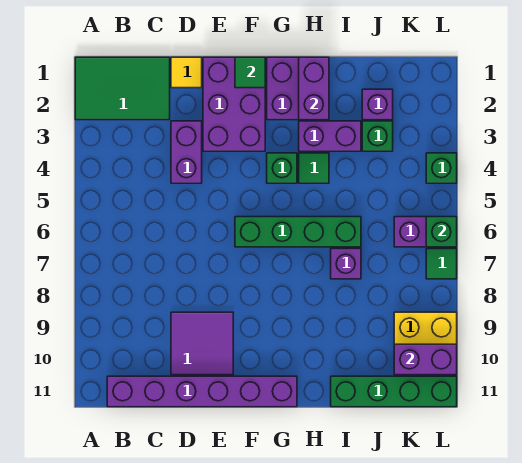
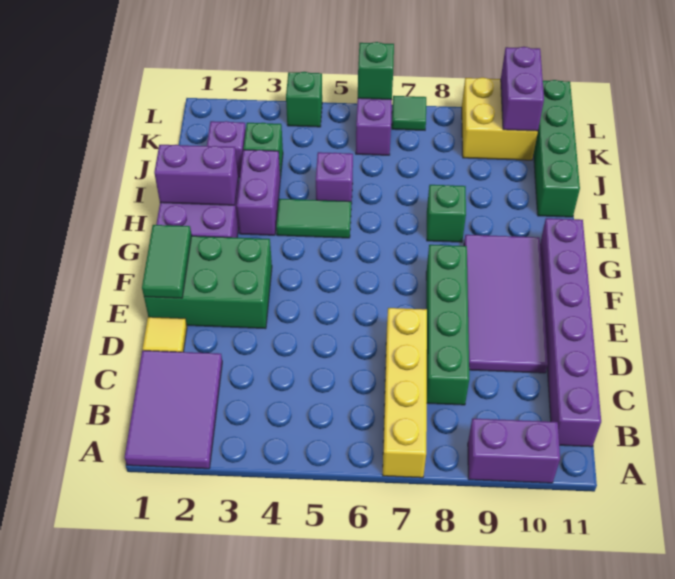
green tile A1:C2 level 1 -> purple tile A1:C2 level 1
none -> yellow brick A7:D7 level 1
purple brick D3:D4 level 1 -> purple brick A9:A10 level 1
purple tile D9:E10 level 1 -> purple tile D9:G10 level 1
purple brick E1:F3 level 1 -> green brick E1:F3 level 1
green tile F1 level 2 -> green tile E1:F1 level 2
green brick F6:I6 level 1 -> green brick C8:F8 level 1
green brick G4 level 1 -> green brick H8 level 1
green tile H4 level 1 -> green tile H4:H5 level 1
purple brick I7 level 1 -> purple brick I5 level 1

